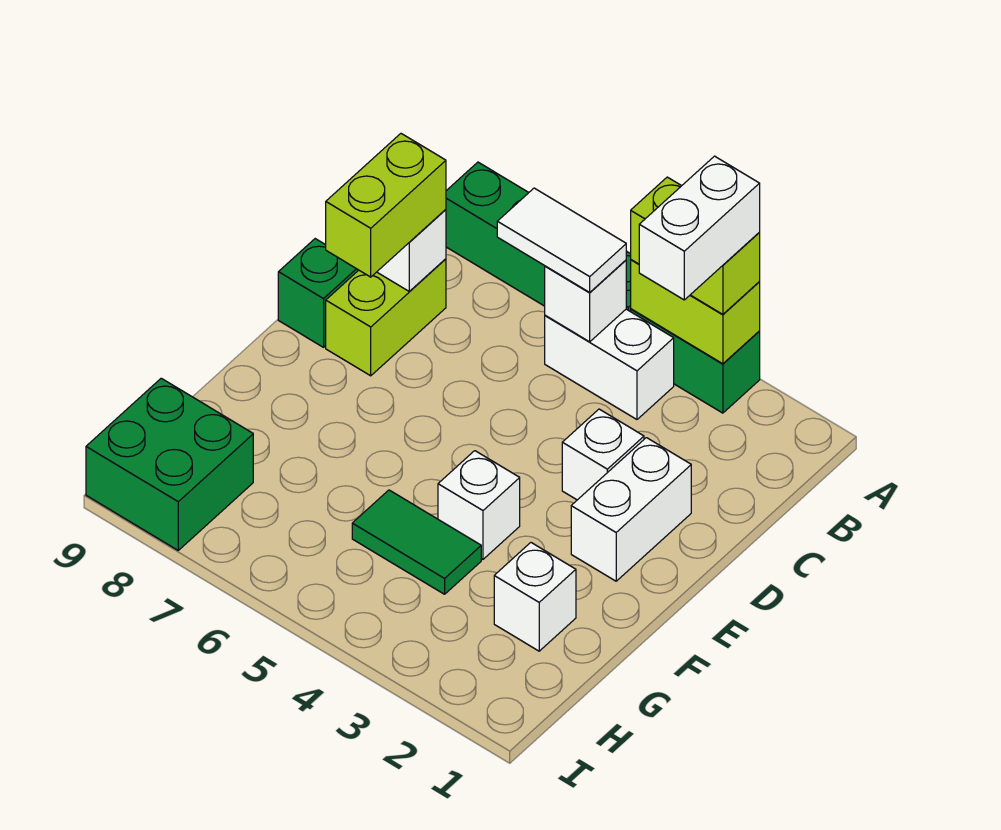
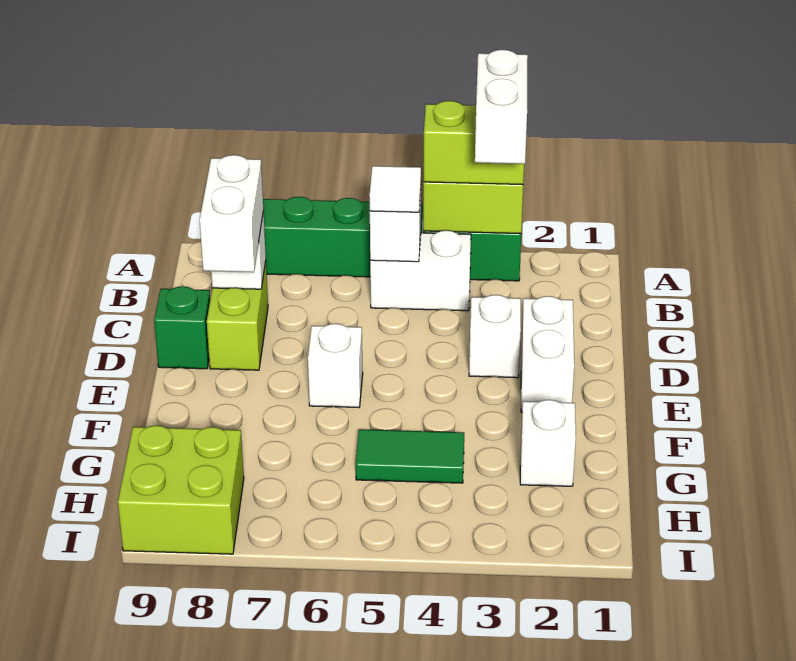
white tile B5:B6 level 3 -> white tile B5 level 3
lime brick C8:D8 level 3 -> white brick C8:D8 level 3
white brick F4 level 1 -> white brick E6 level 1
green brick H8:I9 level 1 -> lime brick H8:I9 level 1

